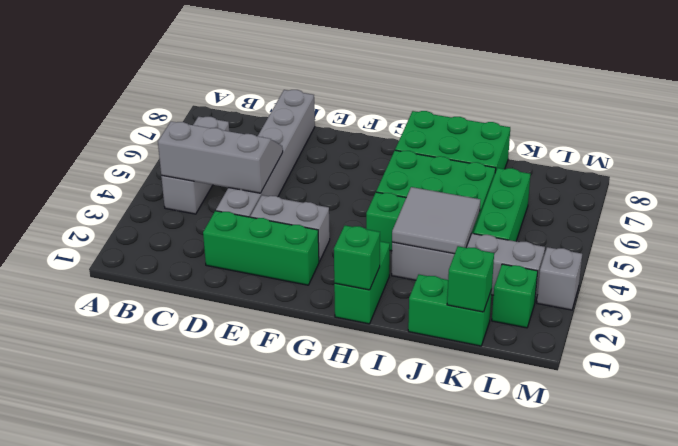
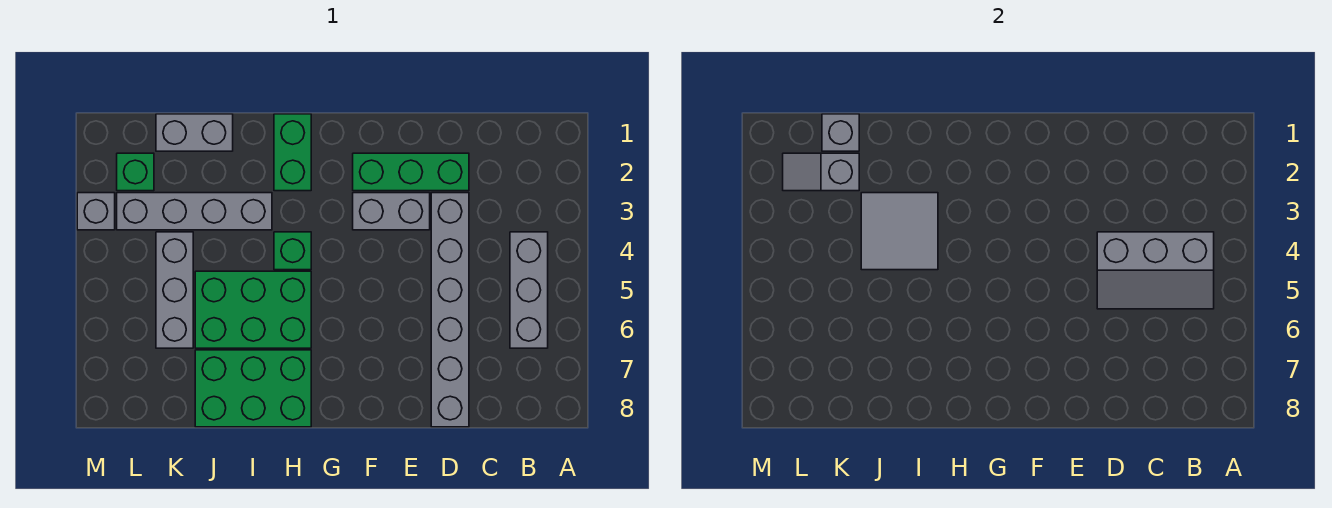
green brick H1 level 2 -> none
green brick J1:K1 level 1 -> grey brick J1:K1 level 1
green brick K1 level 2 -> grey brick K1 level 2
none -> grey slope K2:L2 level 2 top K
green brick K4:K6 level 1 -> grey brick K4:K6 level 1

